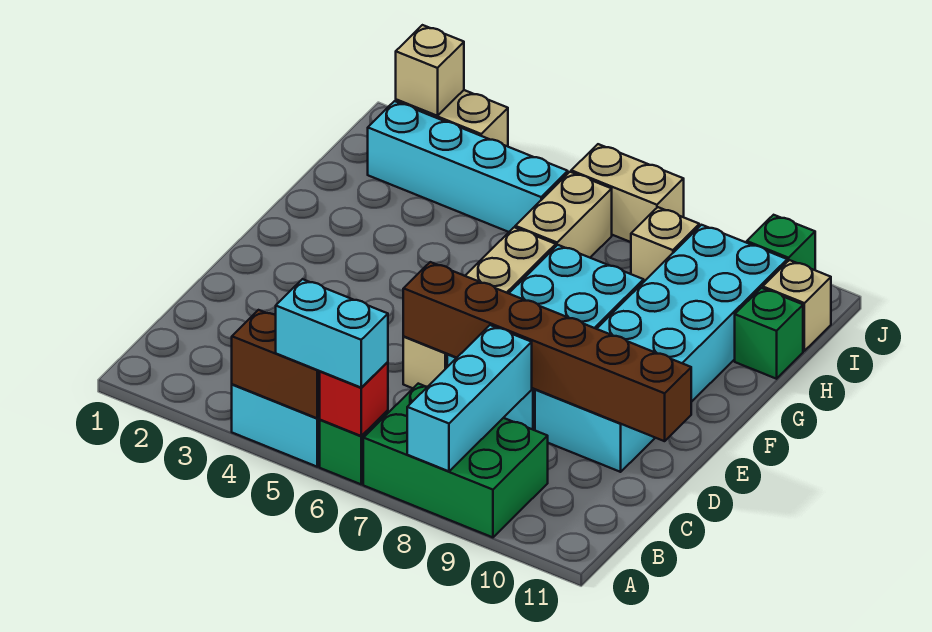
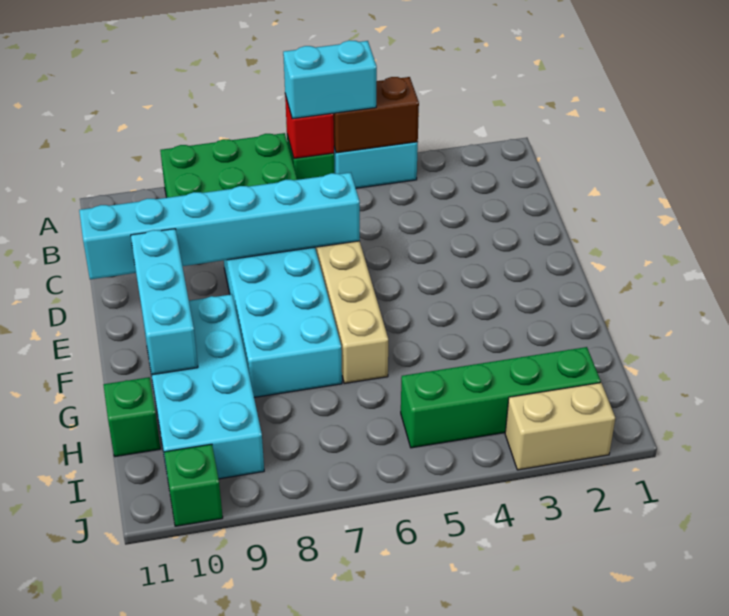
cyan brick A8:C8 level 2 -> cyan brick E10:G10 level 2
brown brick D6:D11 level 2 -> cyan brick D6:D11 level 2
cyan brick D9:I10 level 1 -> cyan brick F9:I10 level 1
tan brick H6:I6 level 1 -> none
cyan brick I2:I5 level 1 -> green brick I2:I5 level 1
tan brick I8 level 1 -> none
tan brick I11 level 1 -> none
tan brick J2 level 2 -> none
tan brick J6:J7 level 1 -> none

